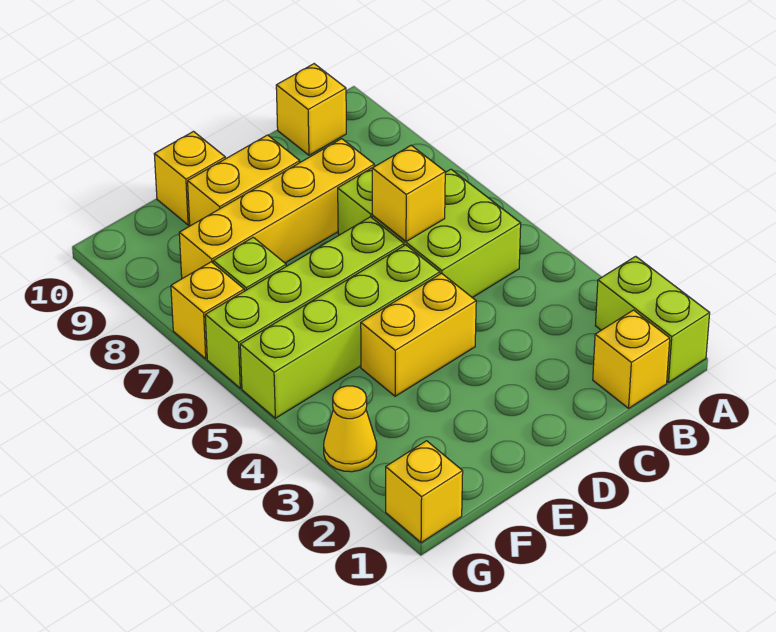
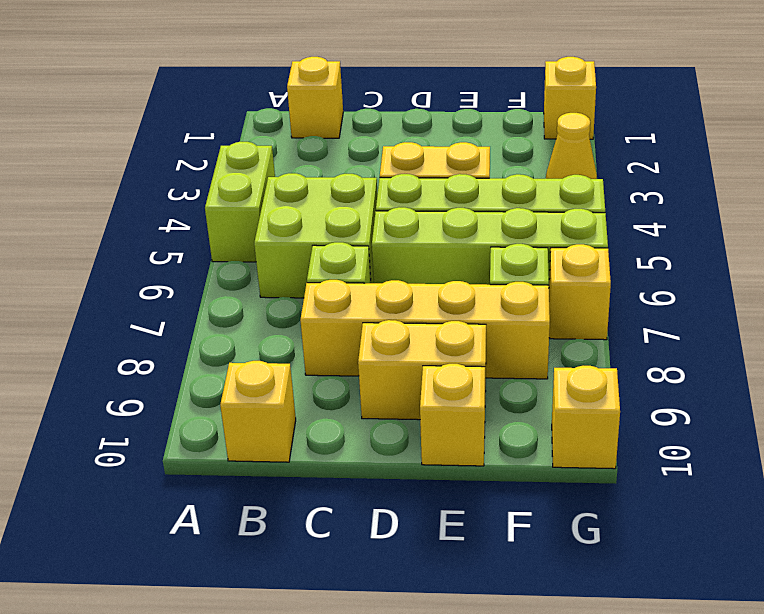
lime brick A1:A2 level 1 -> lime brick A4:A5 level 1
yellow brick C6 level 2 -> yellow brick G10 level 1

